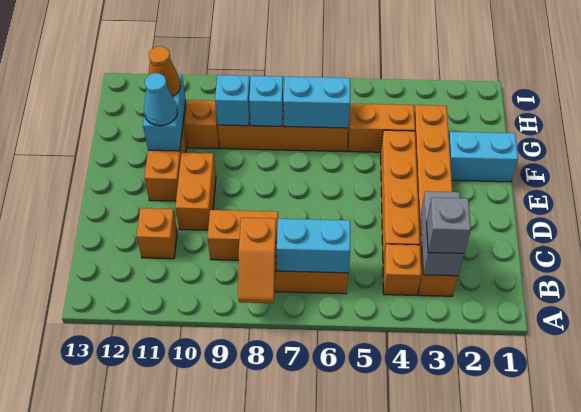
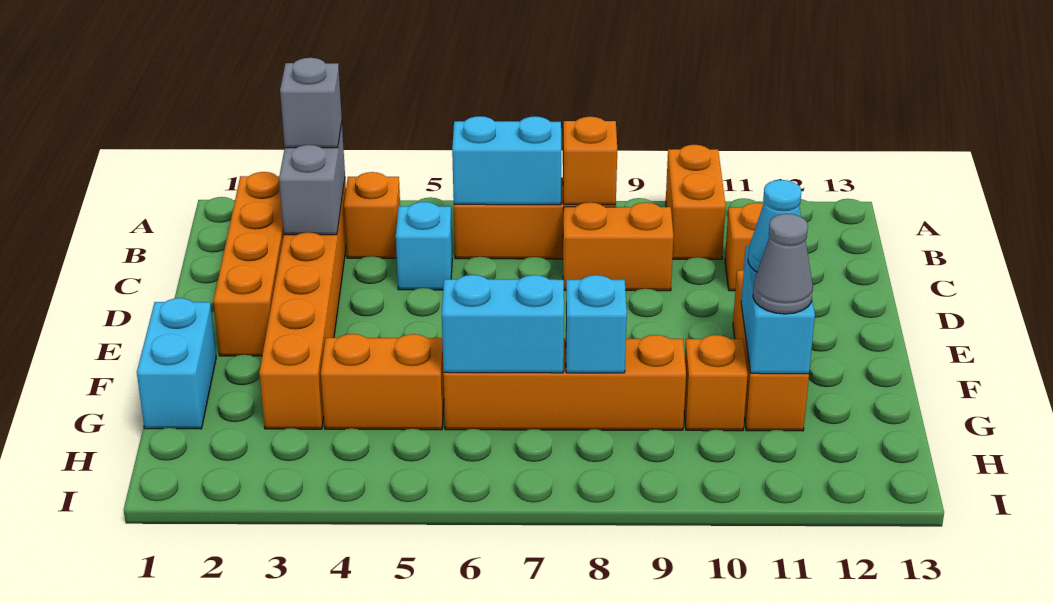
orange brick C4:F4 level 1 -> orange brick B2:E2 level 1
orange brick D10:E10 level 1 -> orange brick A10:B10 level 1
cyan brick F1:F2 level 1 -> cyan brick F1:G1 level 1
cyan brick G9 level 2 -> cyan brick C5 level 1
orange cone G11 level 3 -> grey cone G11 level 3

